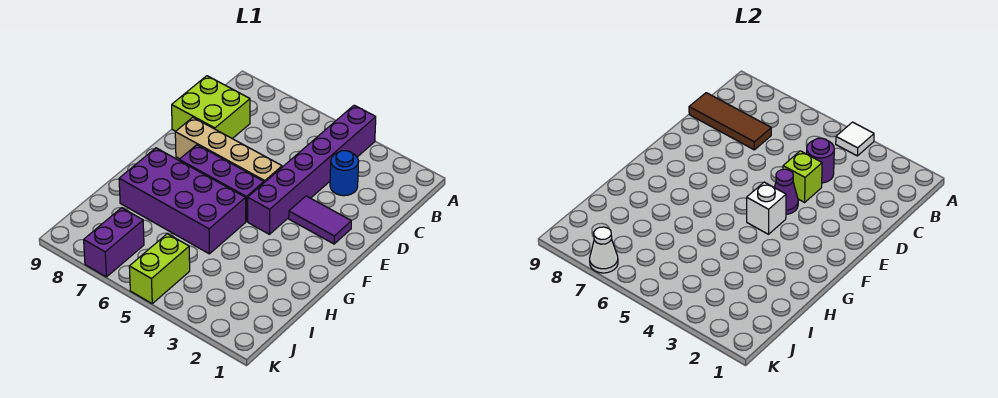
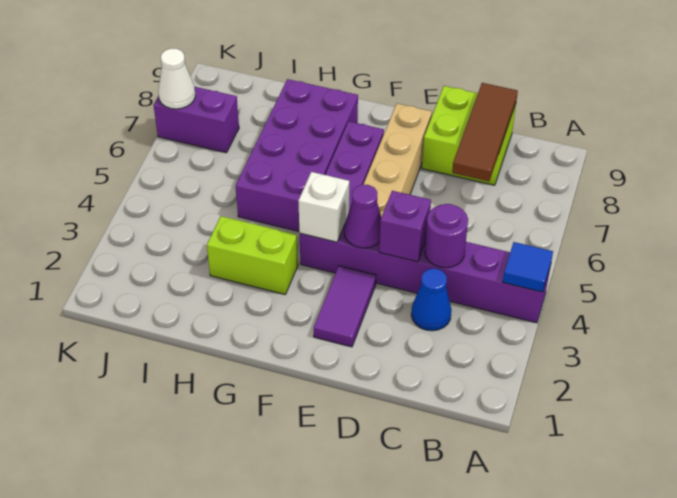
white tile A4 level 2 -> blue tile A4 level 2
blue round brick C3 level 1 -> blue cone C3 level 1
lime brick D4 level 2 -> purple brick D4 level 2
lime brick J5:K5 level 1 -> lime brick G3:H3 level 1

